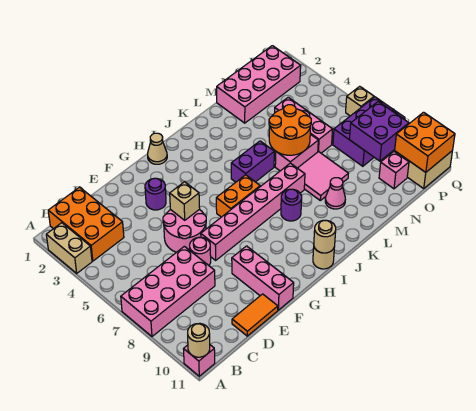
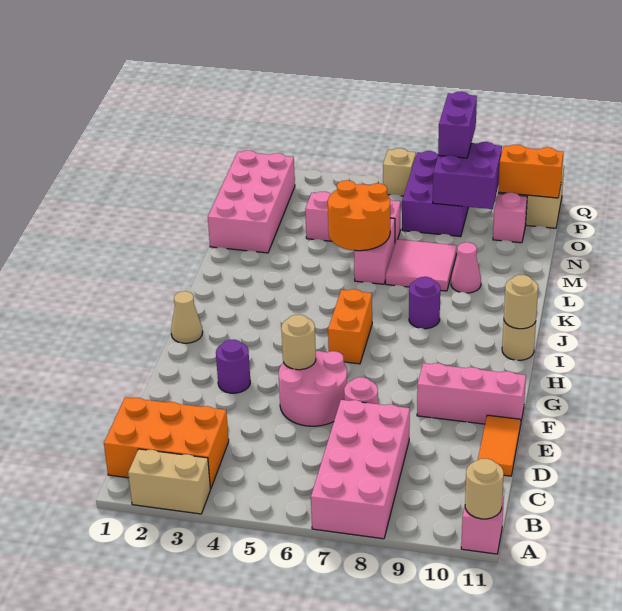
tan brick F5 level 2 -> tan round brick F5 level 2
pink brick F7:K7 level 1 -> none
purple brick J5:K5 level 1 -> purple brick P8:Q8 level 3
orange brick P10:Q11 level 2 -> orange brick P10:P11 level 2

